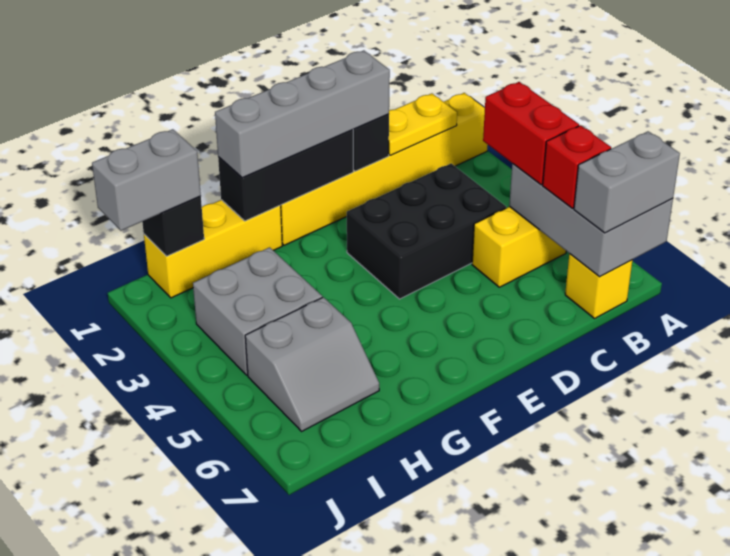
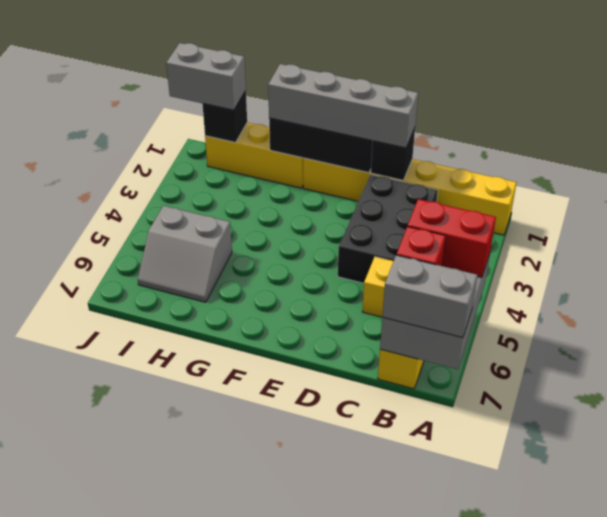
yellow plate B1:C1 level 2 -> none
red brick B4:B5 level 3 -> red brick A5:B5 level 3
black brick C3:E4 level 1 -> black brick C2:D4 level 1
grey brick H3:I4 level 1 -> none

